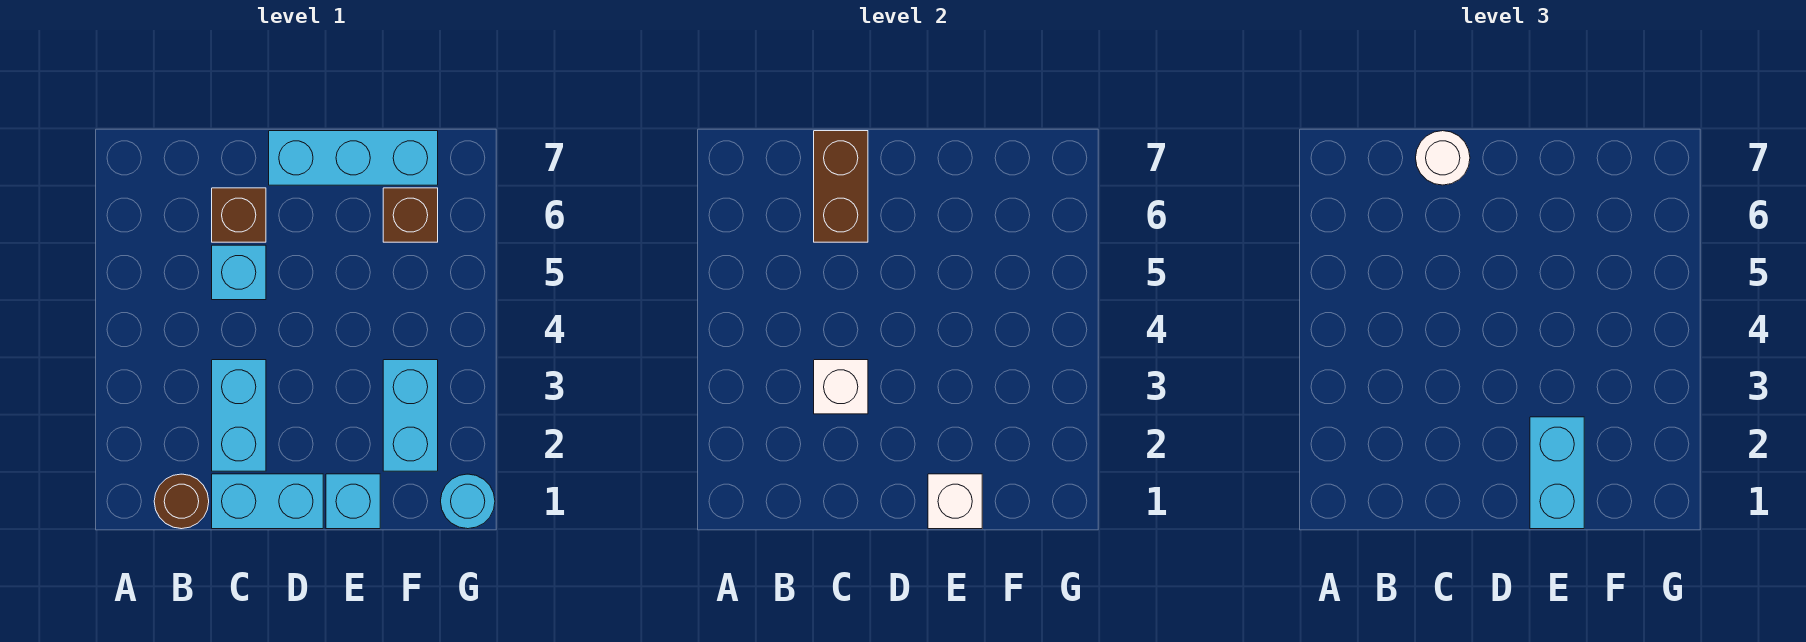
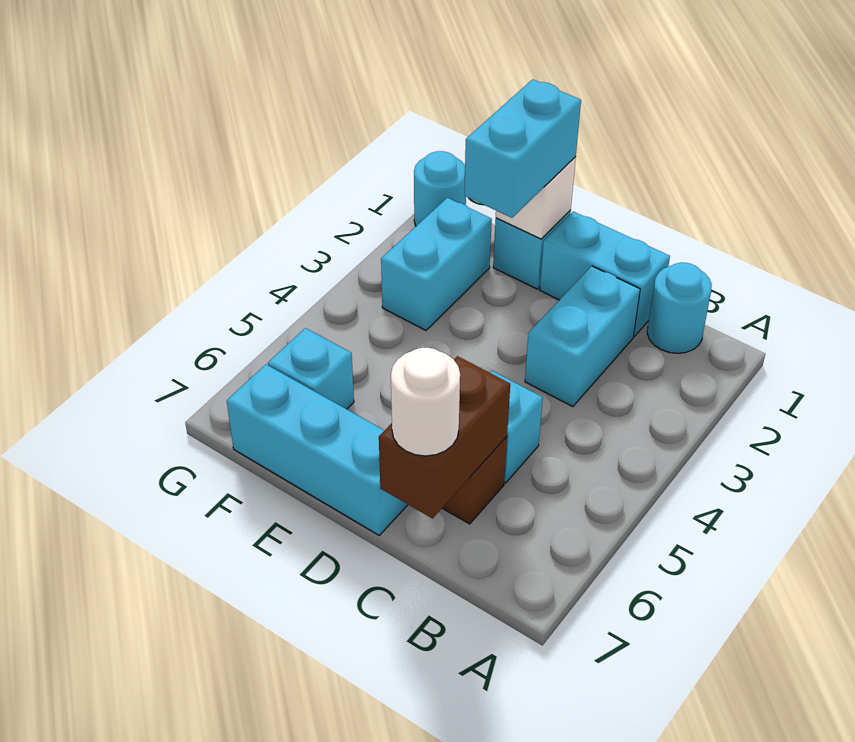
brown round brick B1 level 1 -> cyan round brick B1 level 1
white brick C3 level 2 -> none
brown brick F6 level 1 -> cyan brick F6 level 1

